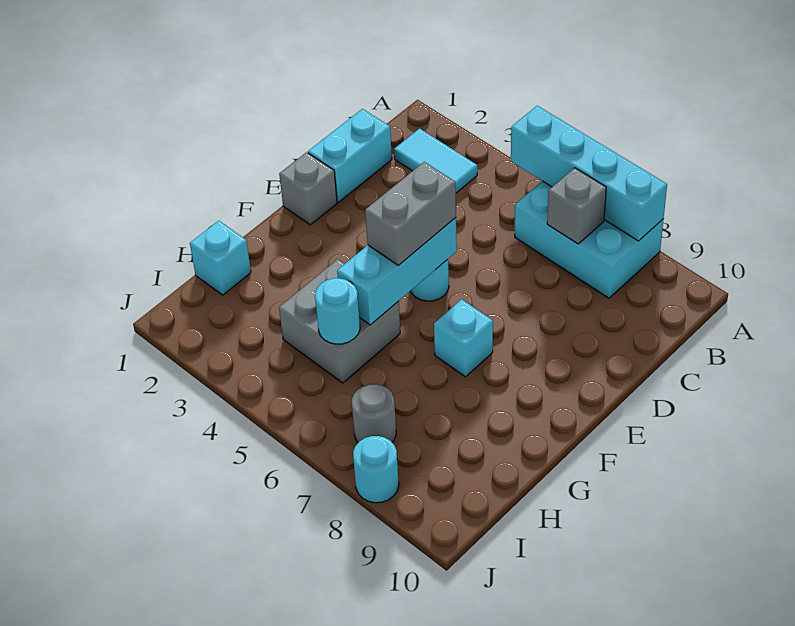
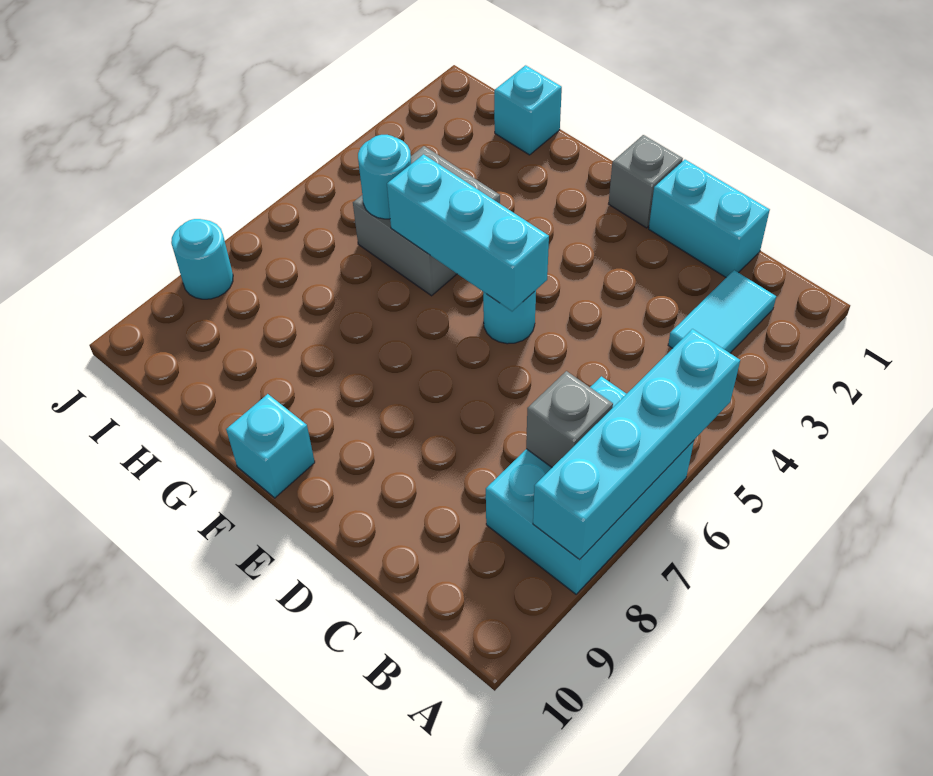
grey brick E5:F5 level 3 -> none
cyan brick F7 level 1 -> cyan brick F10 level 1
grey round brick I7 level 1 -> none

